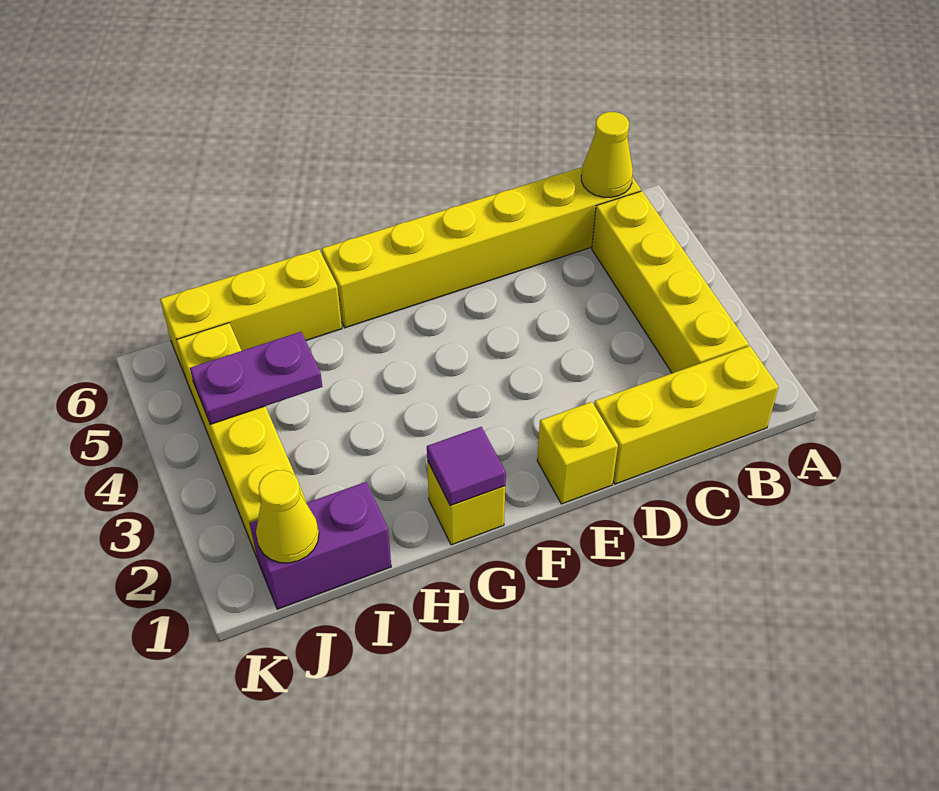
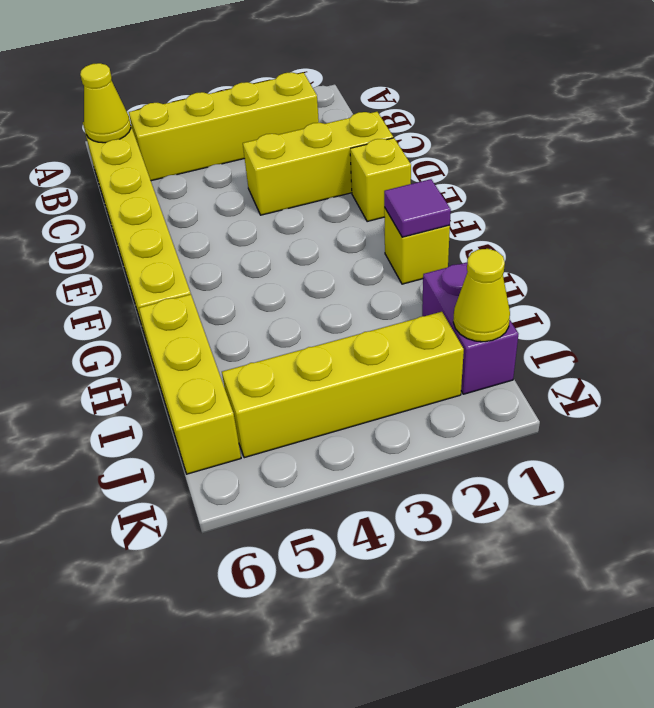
yellow brick B1:D1 level 1 -> yellow brick D1:D3 level 1
purple plate I4:J4 level 2 -> none

